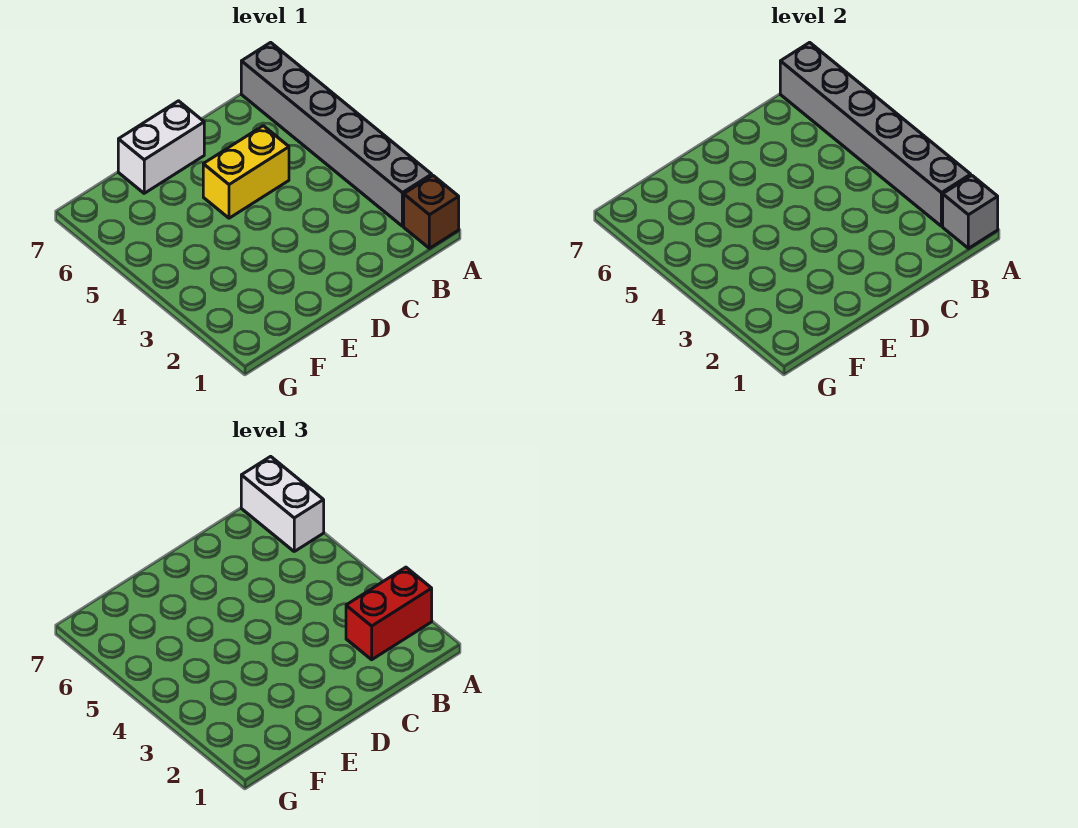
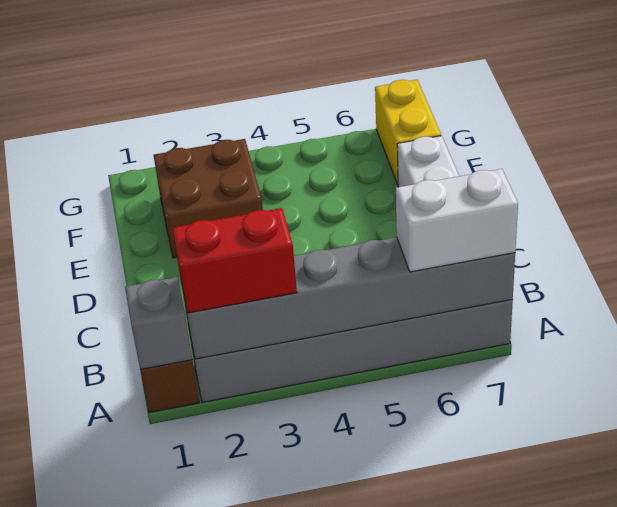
red brick A2:B2 level 3 -> red brick A2:A3 level 3
yellow brick C5:D5 level 1 -> yellow brick F7:G7 level 1
none -> brown brick E2:F3 level 1

